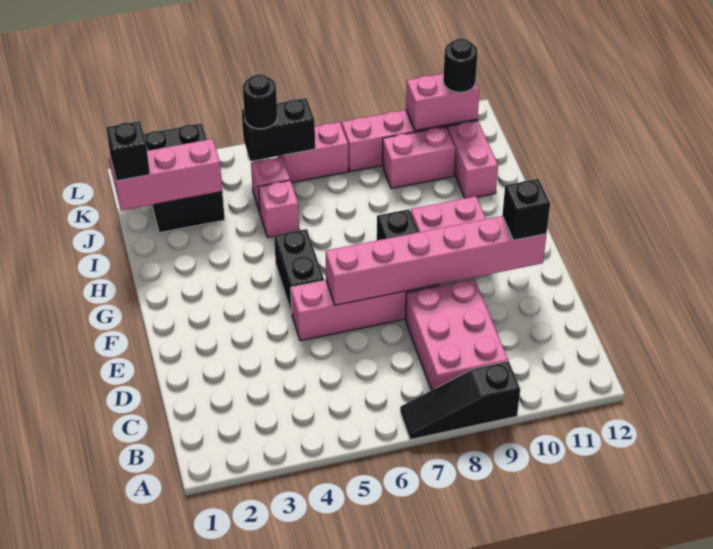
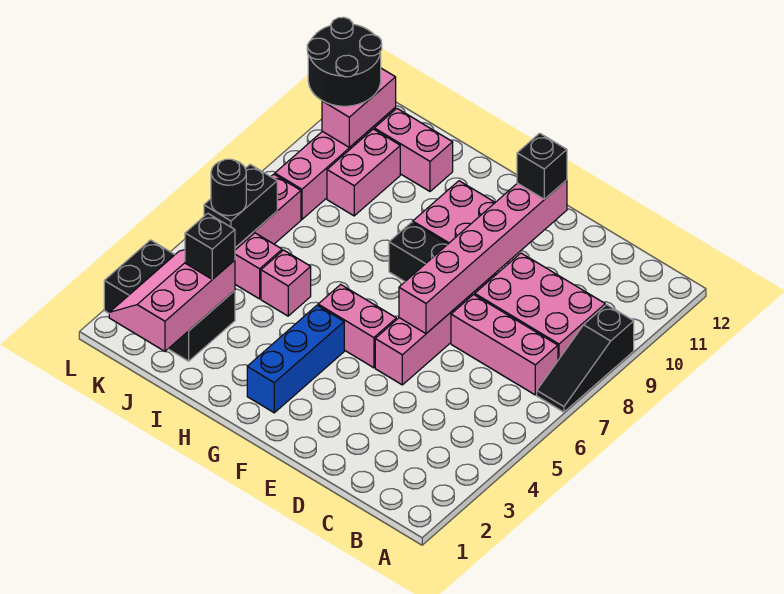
none -> pink brick B7:D7 level 1
black brick F5:G5 level 1 -> pink brick F5:G5 level 1
none -> blue brick G2:G4 level 1
black brick J1 level 3 -> black brick J3 level 3
black round brick K11 level 3 -> black round brick K10:L11 level 3

